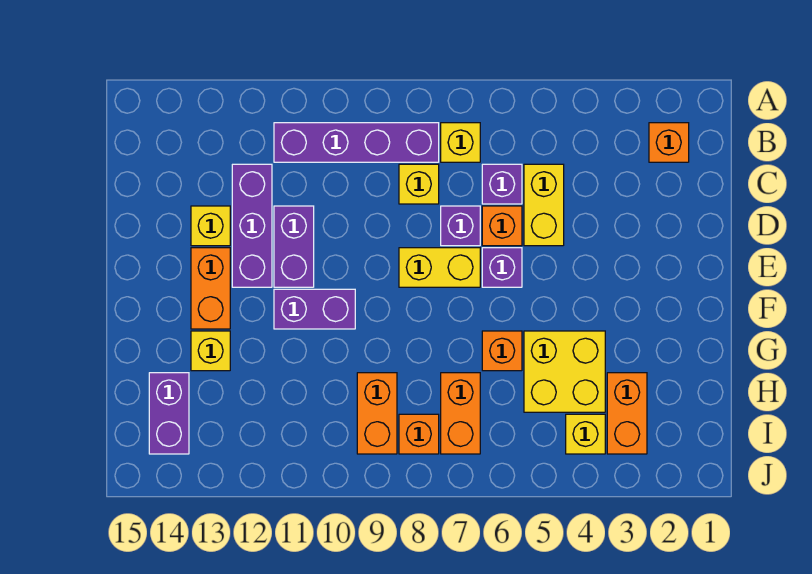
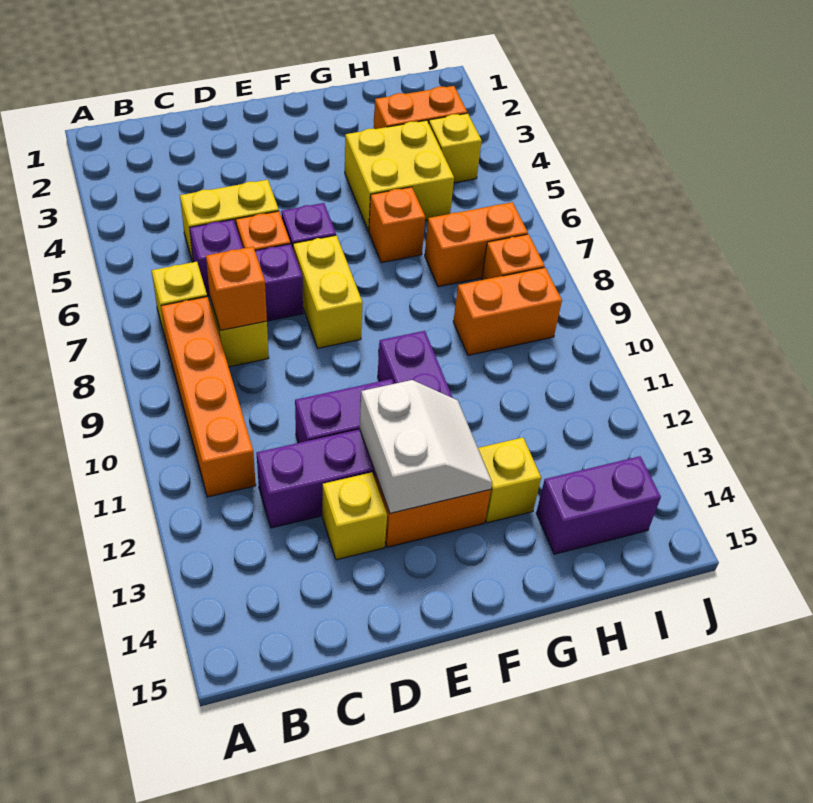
orange brick B2 level 1 -> orange brick C8 level 2
purple brick B8:B11 level 1 -> orange brick B8:B11 level 1
none -> white slope E12:F13 level 2 top E

